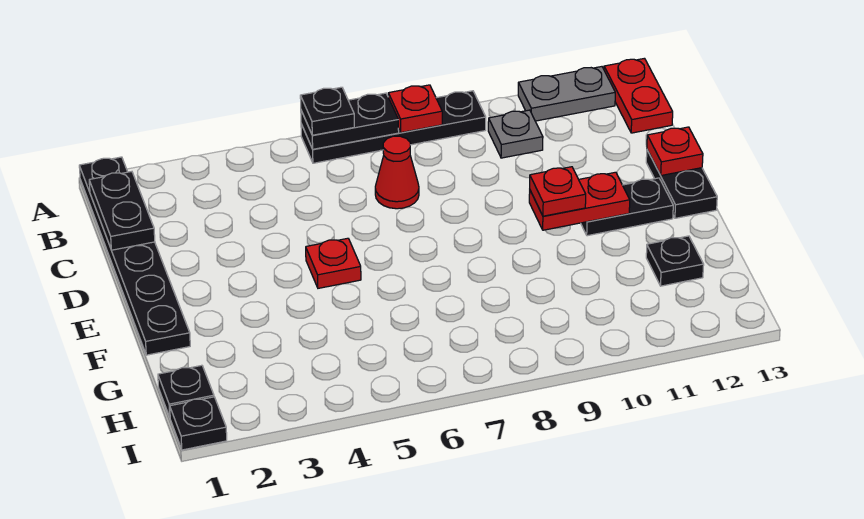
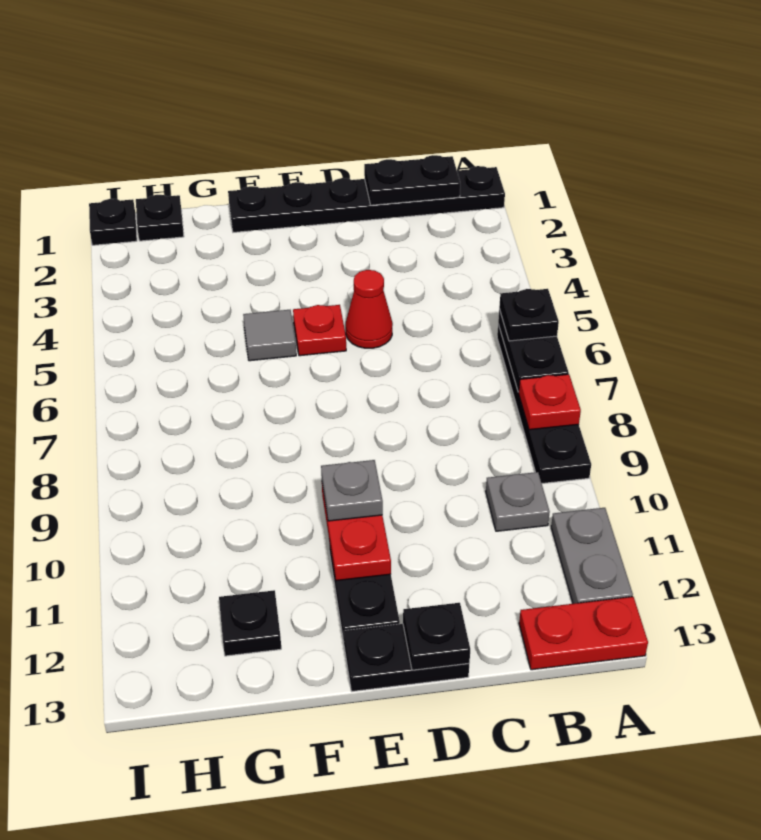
red cone C7 level 1 -> red cone D5 level 1
red plate D13 level 2 -> black plate D13 level 2
red plate E10 level 3 -> grey plate E10 level 3
none -> grey tile F5 level 1

